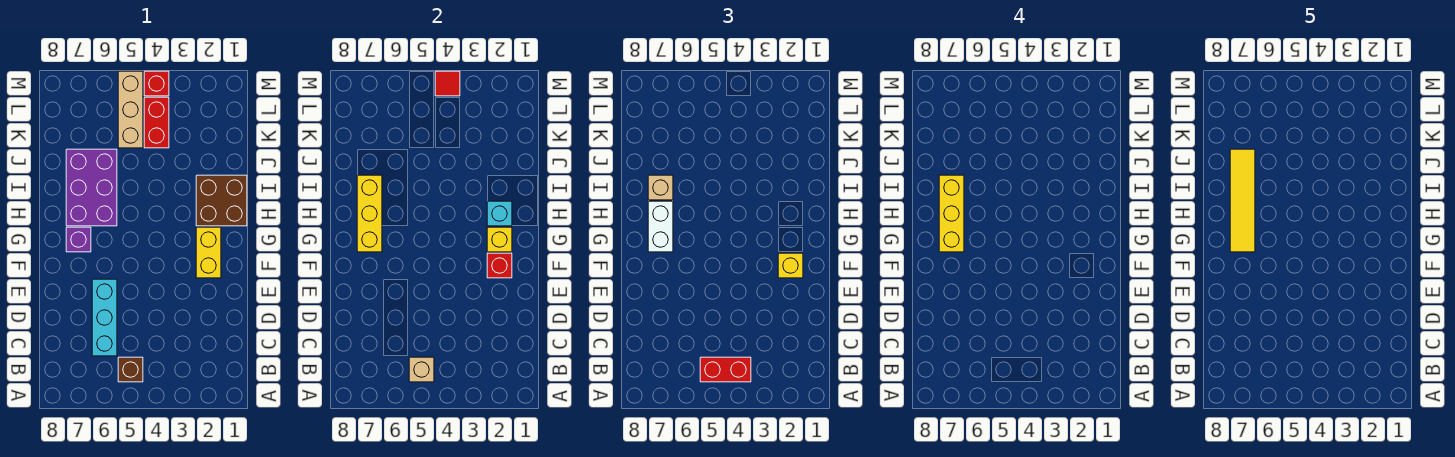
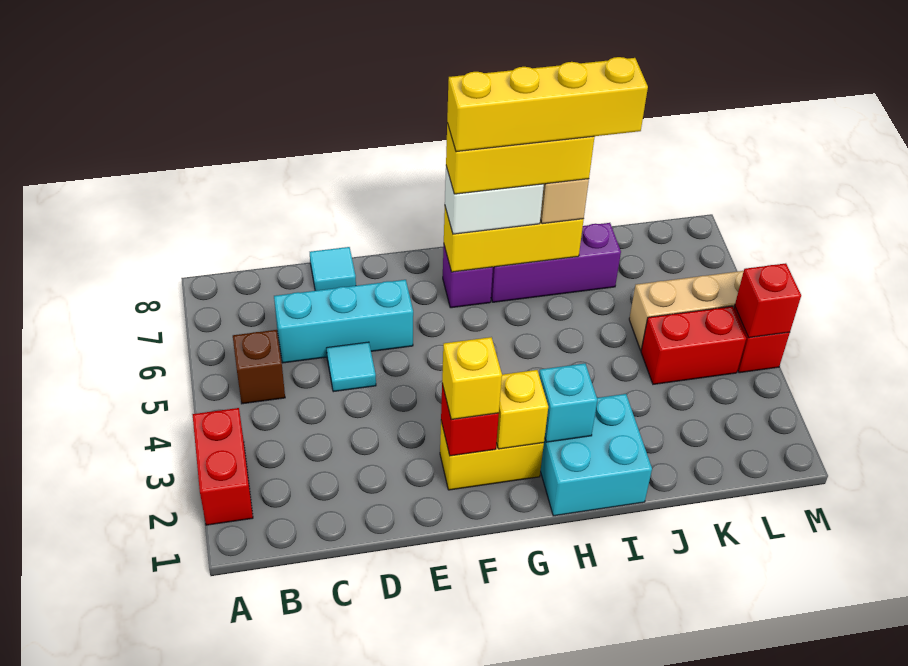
red brick B4:B5 level 3 -> red brick A2:A3 level 1
tan brick B5 level 2 -> none
none -> cyan tile D5 level 1
none -> cyan tile D8 level 1
yellow tile G7:J7 level 5 -> yellow brick G7:J7 level 5
brown brick H1:I2 level 1 -> cyan brick H1:I2 level 1
purple brick H6:J7 level 1 -> purple brick H7:J7 level 1
red tile M4 level 2 -> red brick M4 level 2

